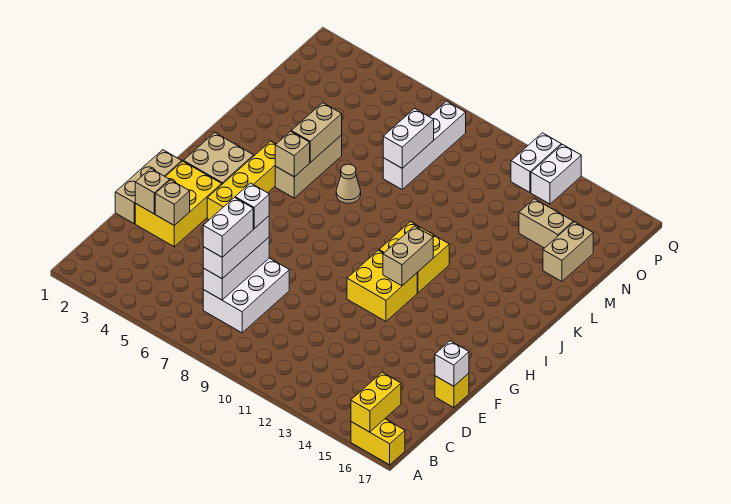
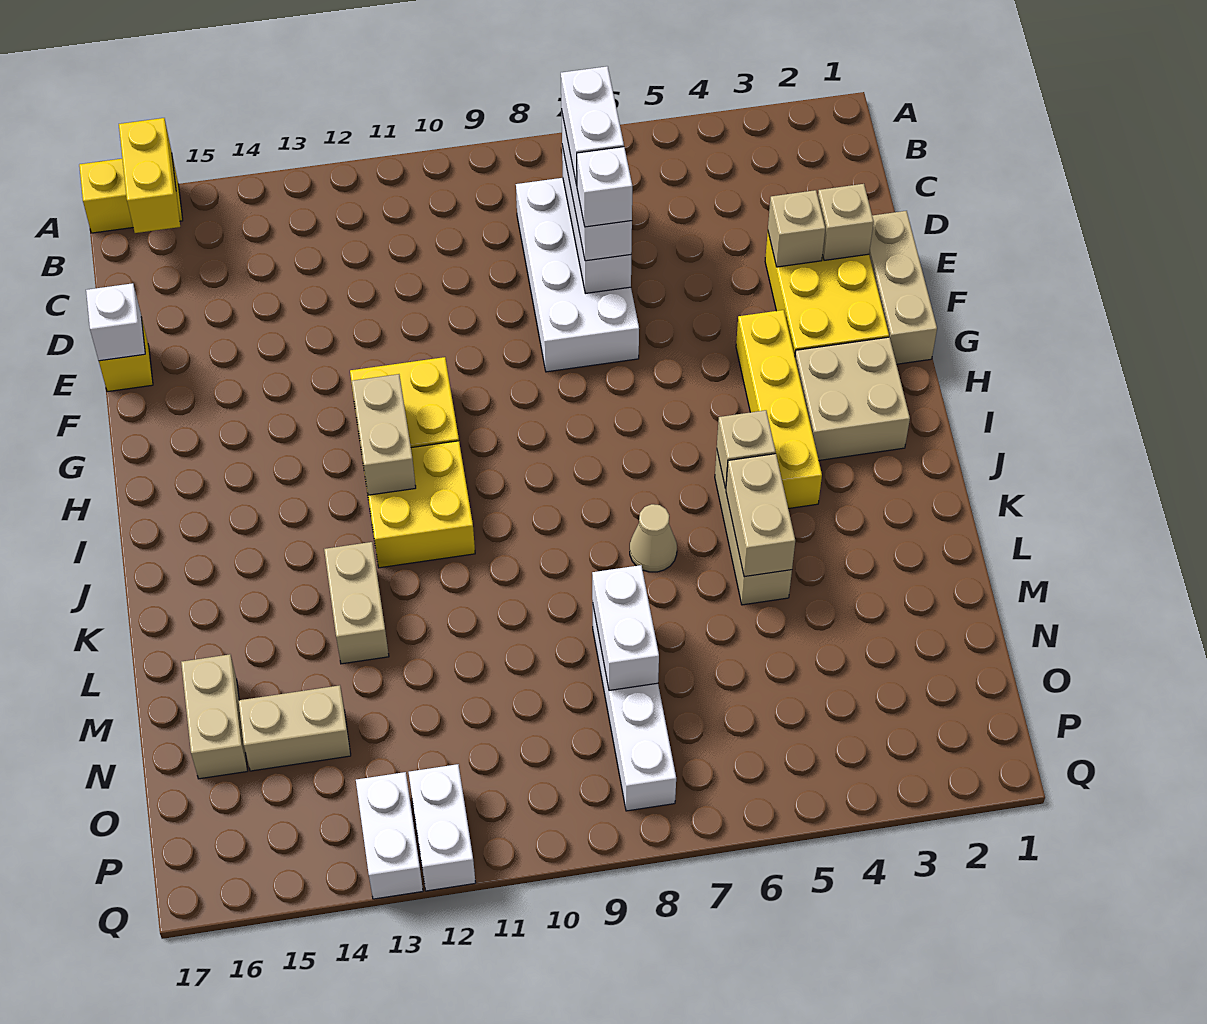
white brick C7:E8 level 1 -> white brick C7:F8 level 1
none -> tan brick K13:L13 level 1

